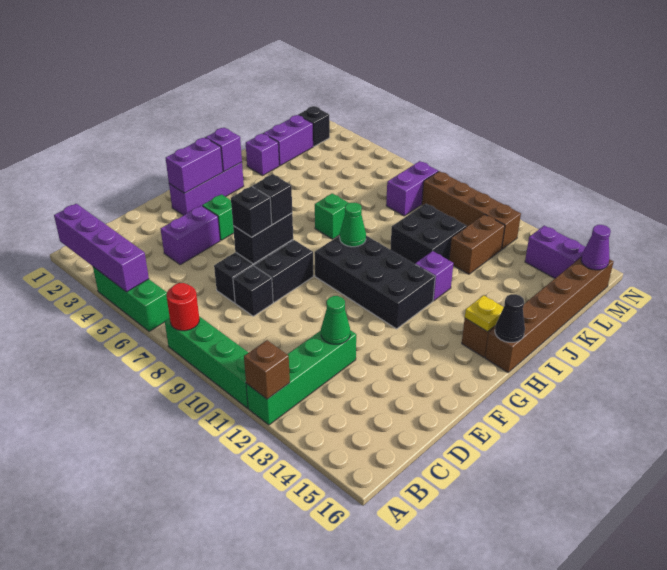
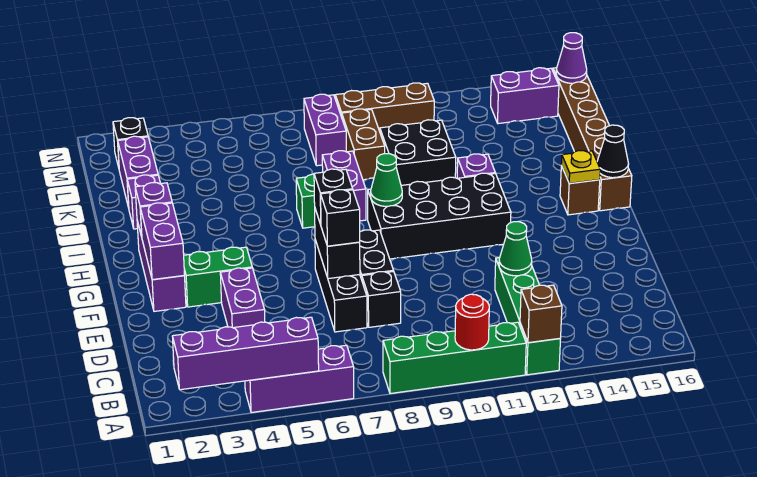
green brick A4:A6 level 1 -> purple brick A4:A6 level 1
red round brick A8 level 2 -> red round brick A10 level 2
green brick F4 level 1 -> green brick F3:F4 level 1
none -> purple brick I8:J8 level 1
brown brick K12:L12 level 1 -> brown brick K9:L9 level 1
brown brick M9:M12 level 1 -> brown brick M9:M11 level 1

